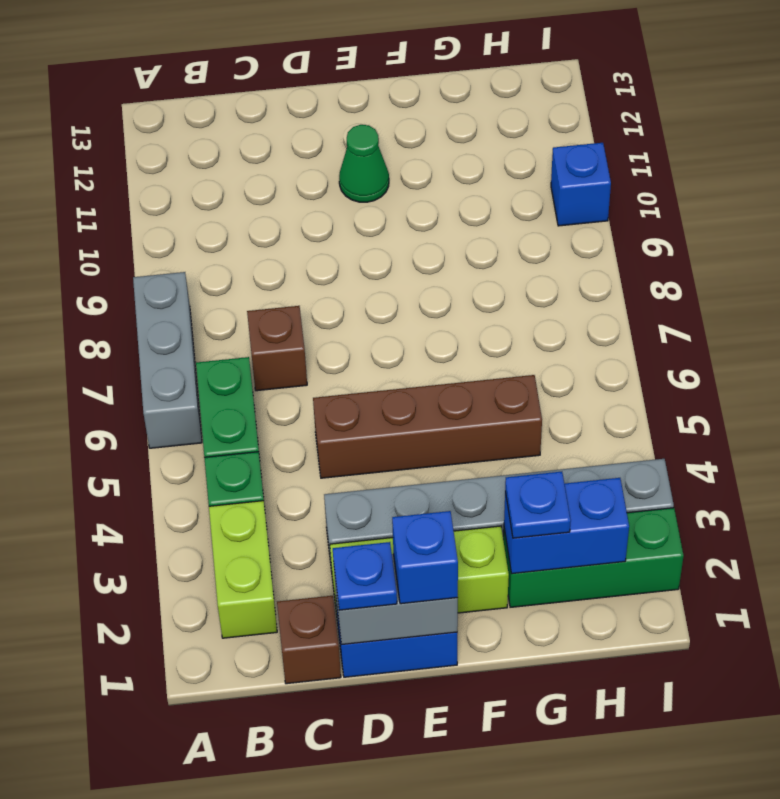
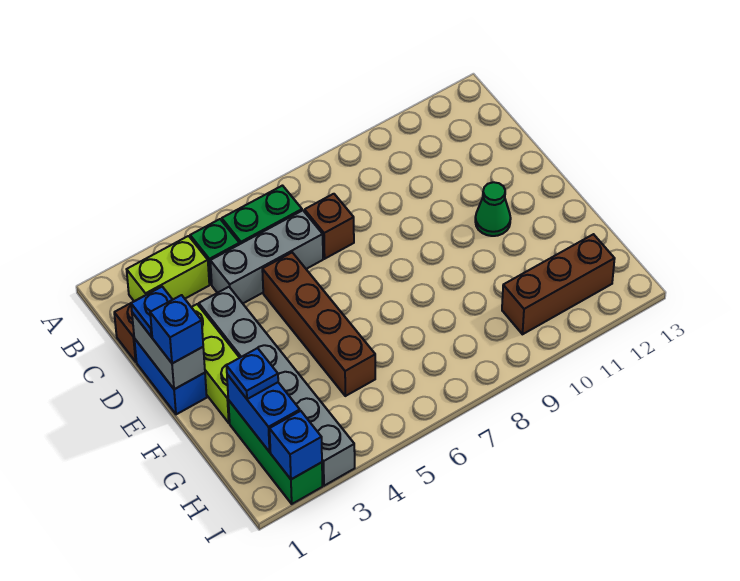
grey brick A6:A8 level 1 -> grey brick C4:C6 level 1
none -> brown brick H10:H12 level 1
blue brick I10 level 1 -> blue brick I2 level 2

